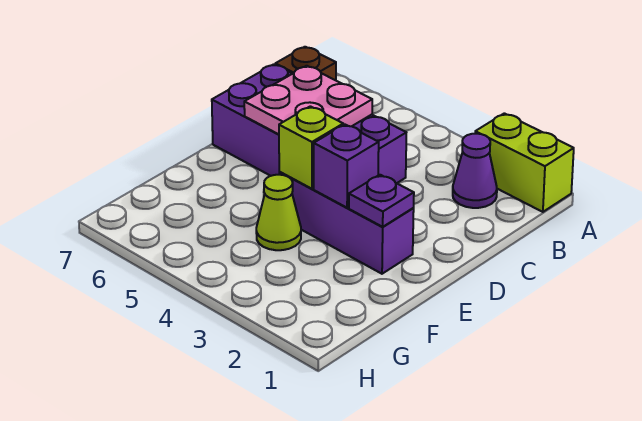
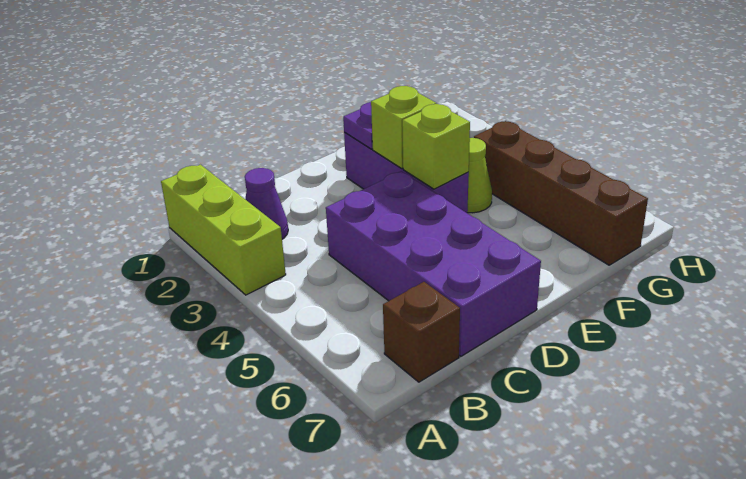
lime brick A1:A2 level 1 -> lime brick A1:A3 level 1
pink plate C5:D6 level 2 -> none
purple brick E3 level 2 -> lime brick E3 level 2
none -> brown brick G4:G7 level 1

